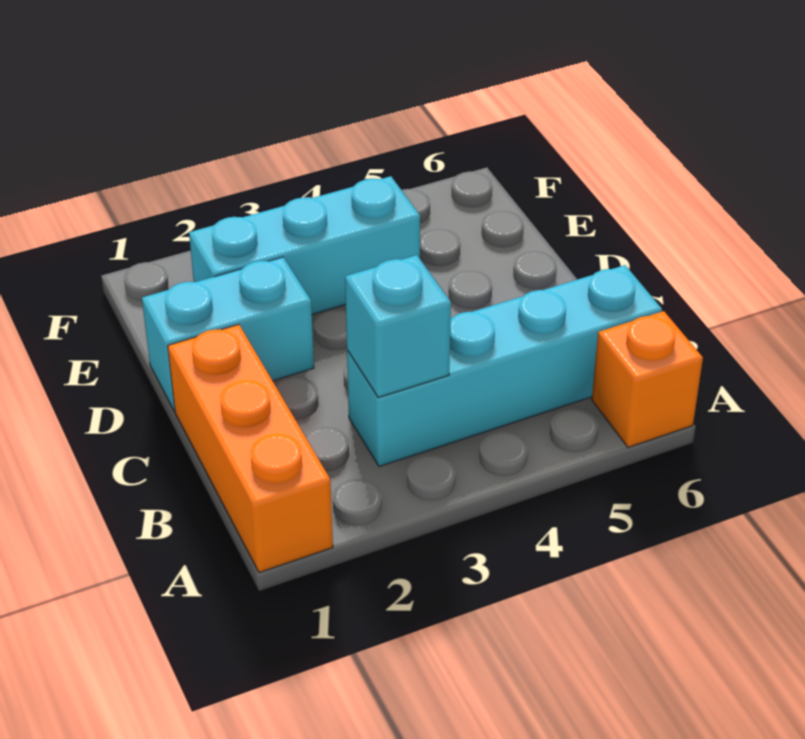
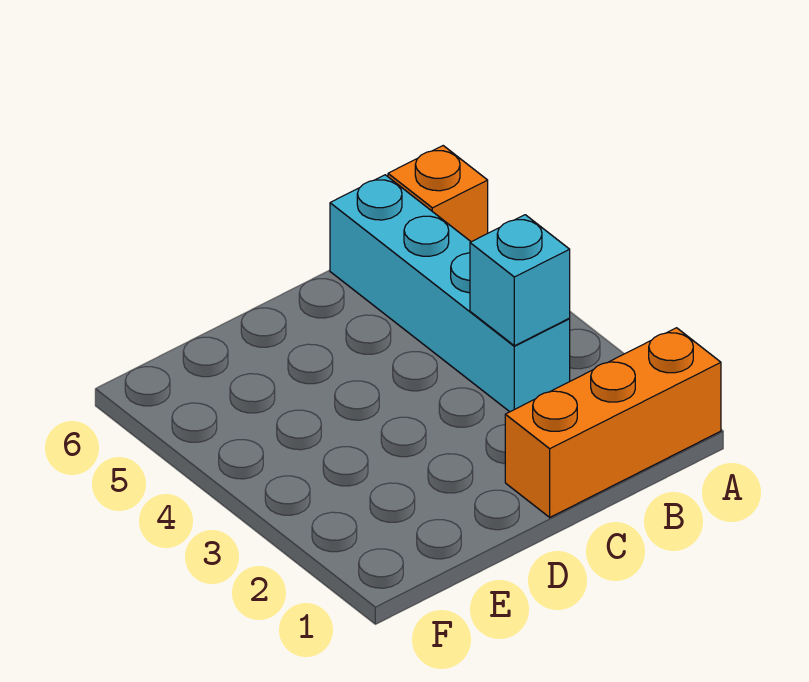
cyan brick D1:D2 level 1 -> none
cyan brick E2:E4 level 1 -> none

